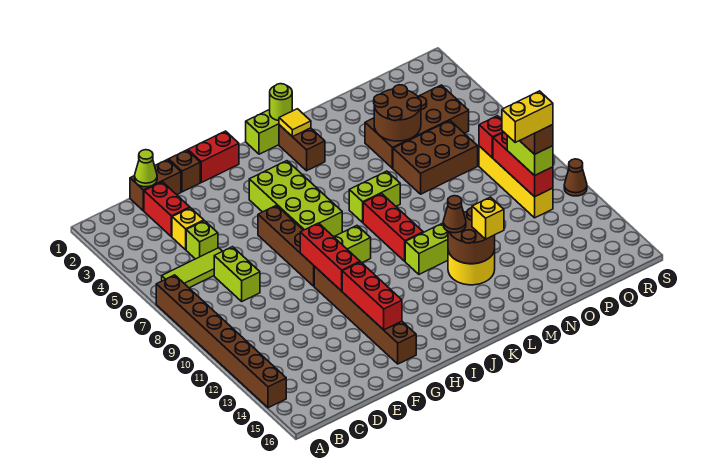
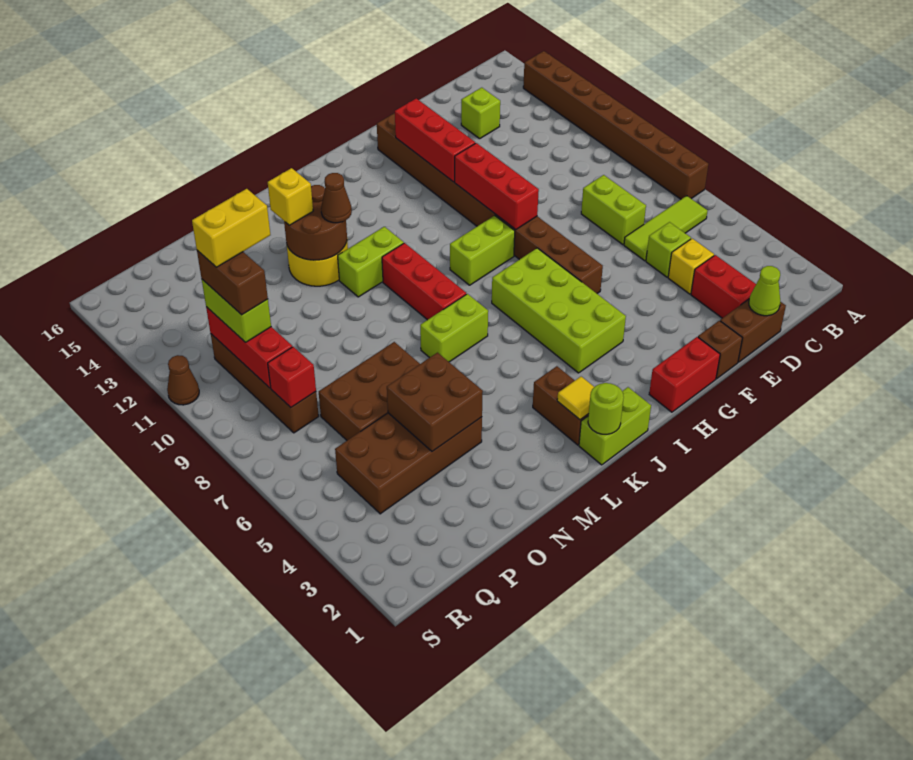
none -> lime brick D14 level 1
brown round brick N4:O5 level 2 -> brown brick N4:O5 level 2
yellow brick Q8:Q11 level 1 -> brown brick Q8:Q11 level 1

